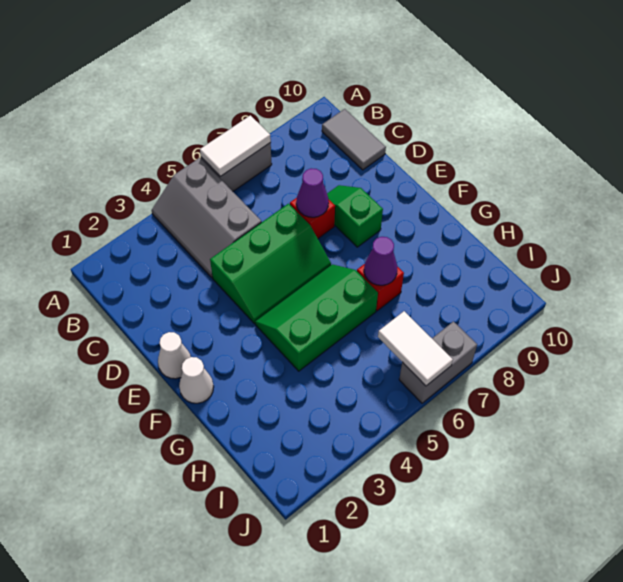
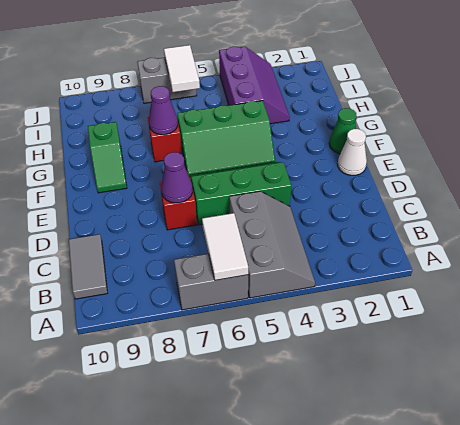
white tile A6:A7 level 2 -> white tile A6:B6 level 2
green slope D8:E8 level 1 top E -> green slope F9:G9 level 1 top G
white cone F1 level 1 -> green cone F1 level 1
none -> purple slope H3:J4 level 1 top 4

